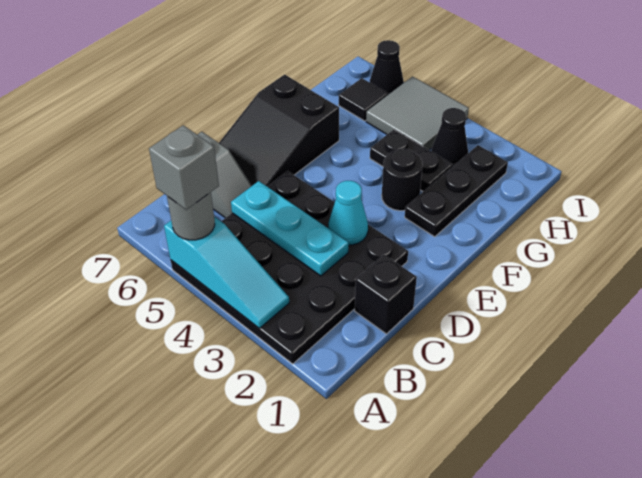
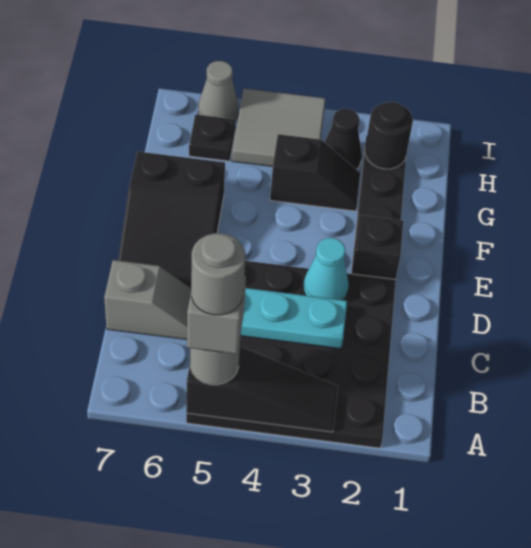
cyan slope A3:A5 level 2 top 5 -> black slope A3:A5 level 2 top 5
none -> grey round brick A5 level 5
black brick C1 level 1 -> black brick E2 level 1
black round brick F3 level 1 -> black round brick H2 level 2
black plate G3:G4 level 1 -> black slope G3:G4 level 1 top 4
black tile H6 level 1 -> black plate H6 level 1
black cone I6 level 1 -> grey cone I6 level 1

